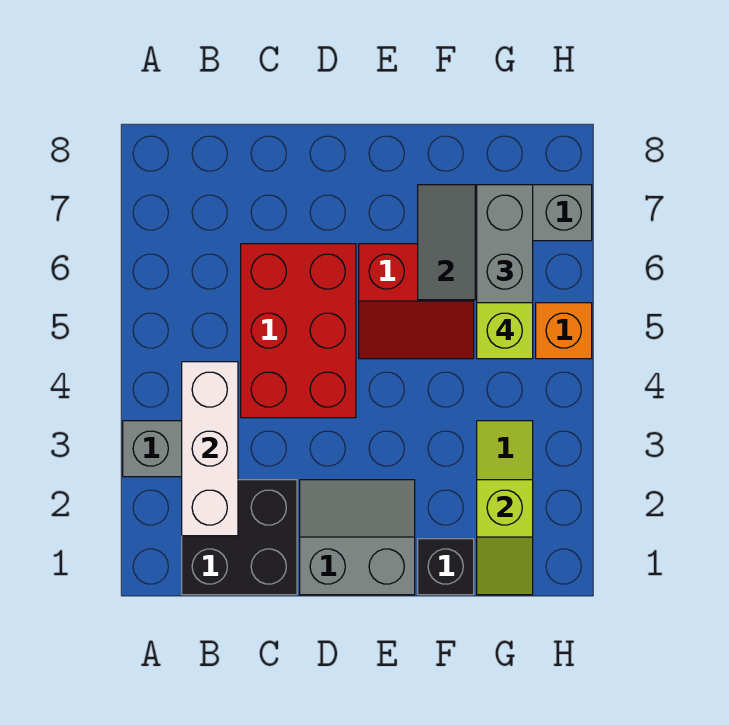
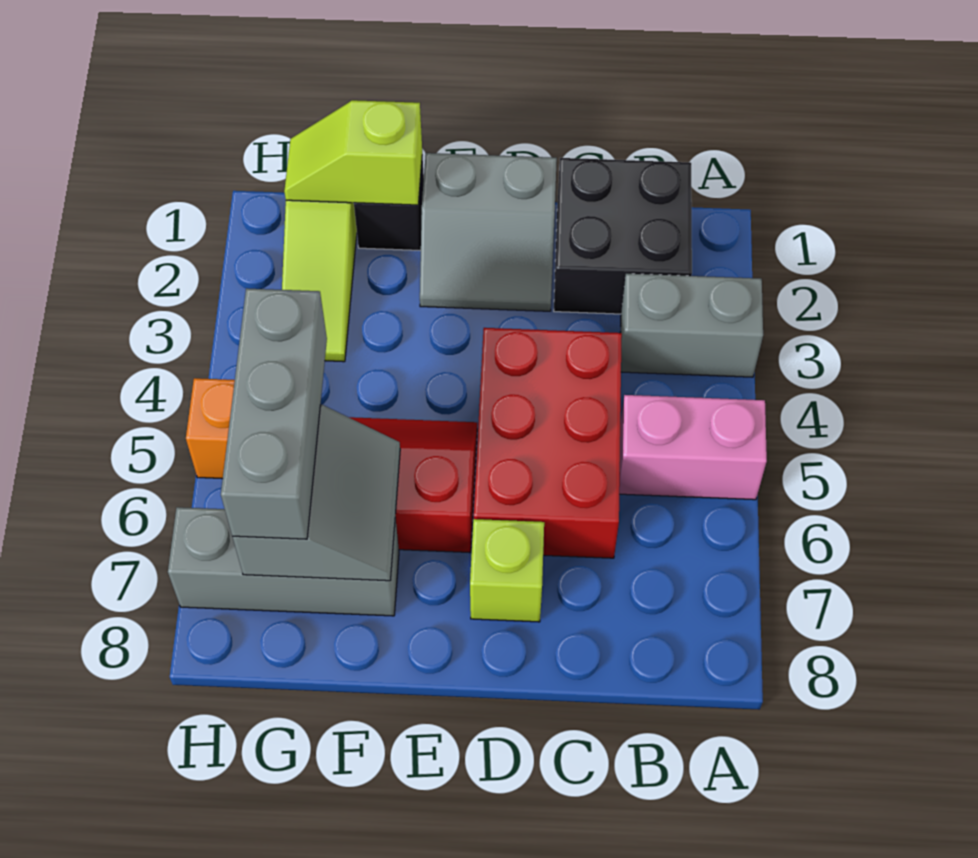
none -> pink brick A5:B5 level 1
white brick B2:B4 level 2 -> none
lime slope G1:G2 level 2 top 2 -> lime slope F1:G1 level 2 top F
lime brick G5 level 4 -> lime brick D7 level 1

